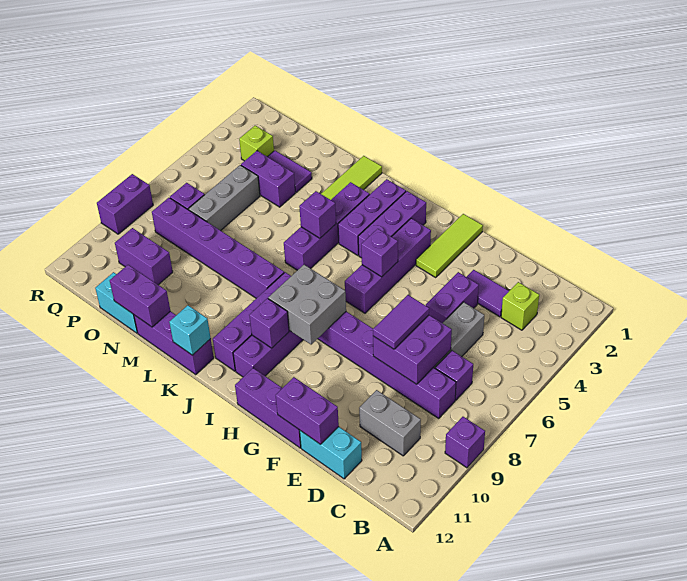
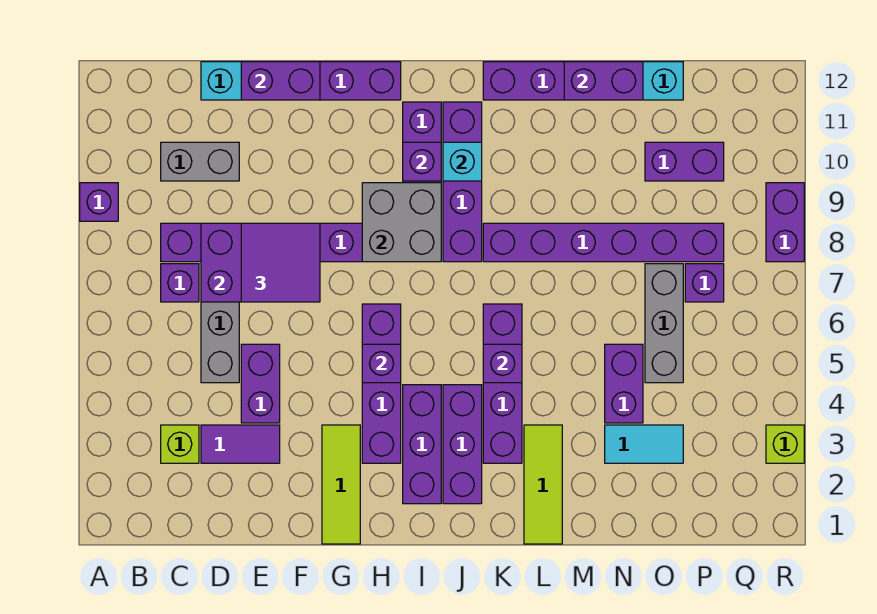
purple tile E7:E8 level 3 -> purple tile E7:F8 level 3
cyan brick K12 level 2 -> cyan brick J10 level 2
purple tile N3:O3 level 1 -> cyan tile N3:O3 level 1
purple brick N4:O4 level 1 -> purple brick N4:N5 level 1
lime brick P3 level 1 -> lime brick R3 level 1

